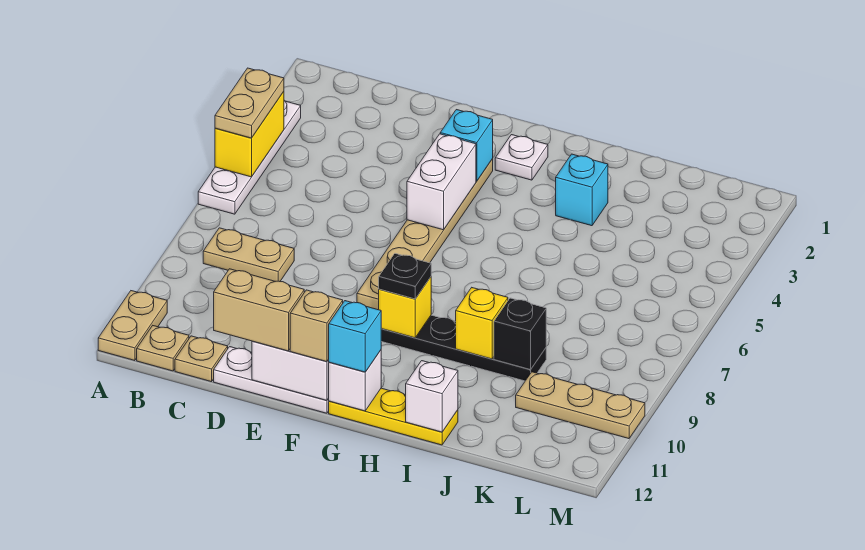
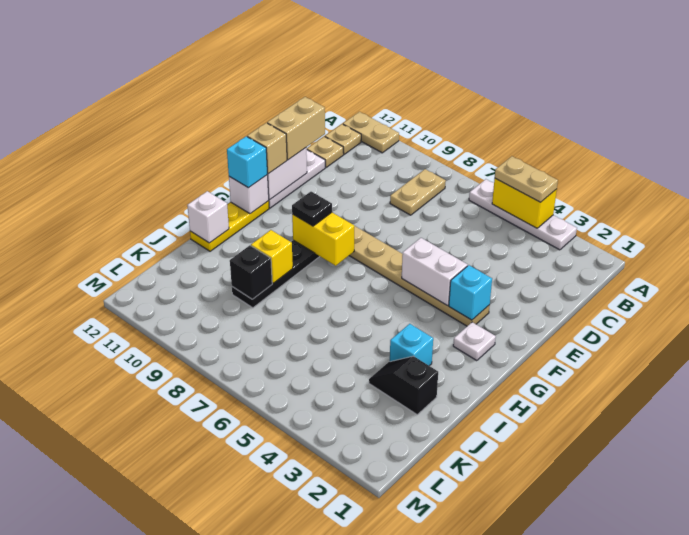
yellow brick G9 level 2 -> yellow brick G8:G9 level 2
none -> black slope J2:J3 level 1 top 2
tan plate K10:M10 level 1 -> none

